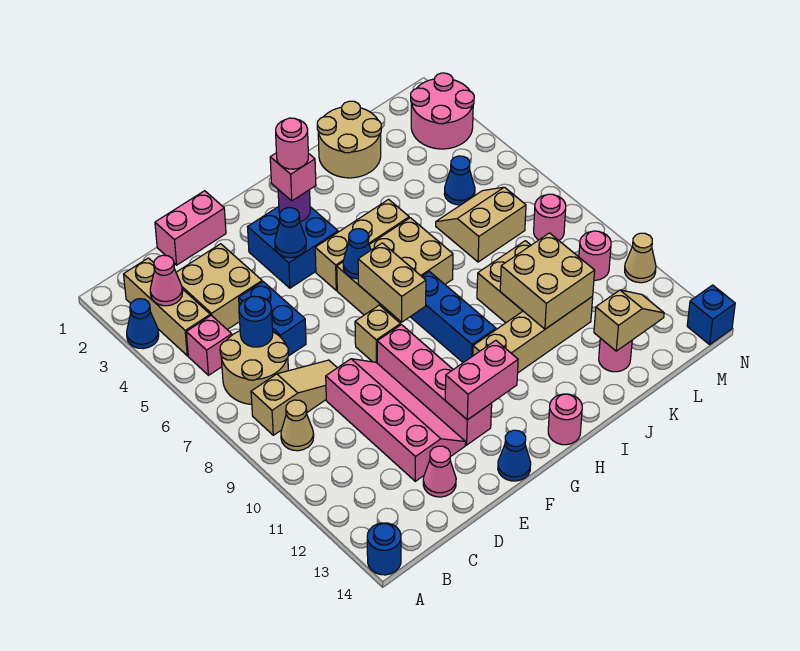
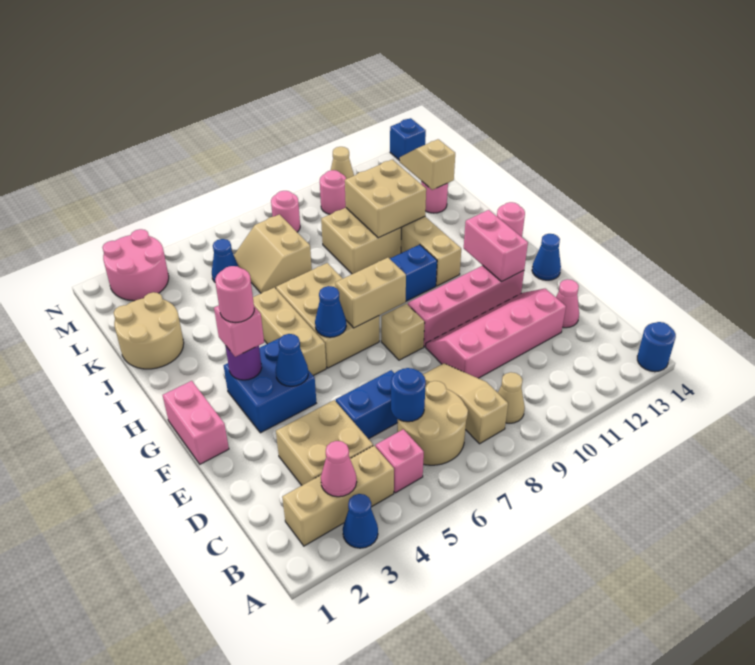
pink brick D1:E1 level 1 -> pink brick F1:G1 level 1

